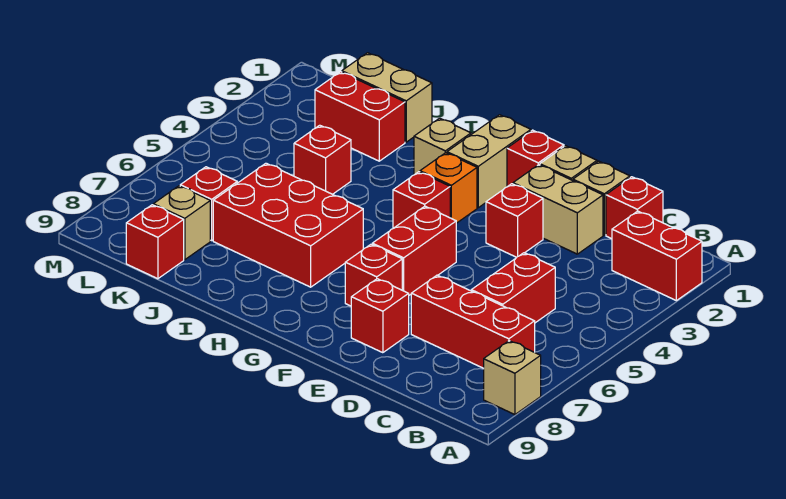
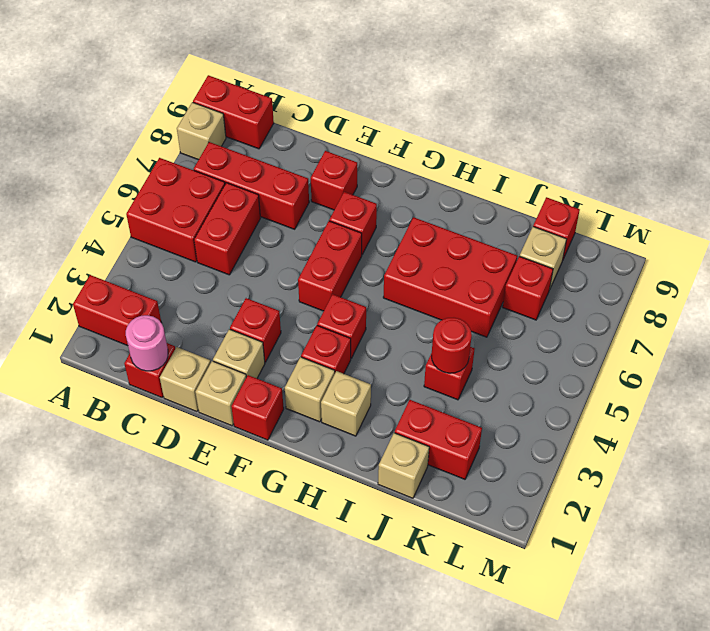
none -> red brick A5:B6 level 1
none -> red brick A9:B9 level 1
none -> pink round brick C1 level 2
tan brick D2:E2 level 1 -> tan brick E2 level 1
tan brick G1:G2 level 1 -> tan brick G2 level 1
orange brick G3 level 1 -> red brick G3 level 1
tan brick J1:K1 level 1 -> tan brick J1 level 1
none -> red round brick J4 level 2

